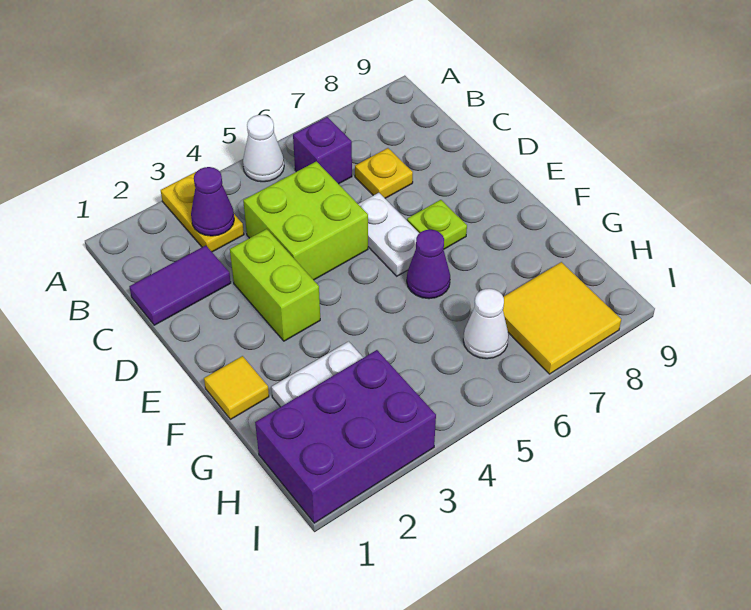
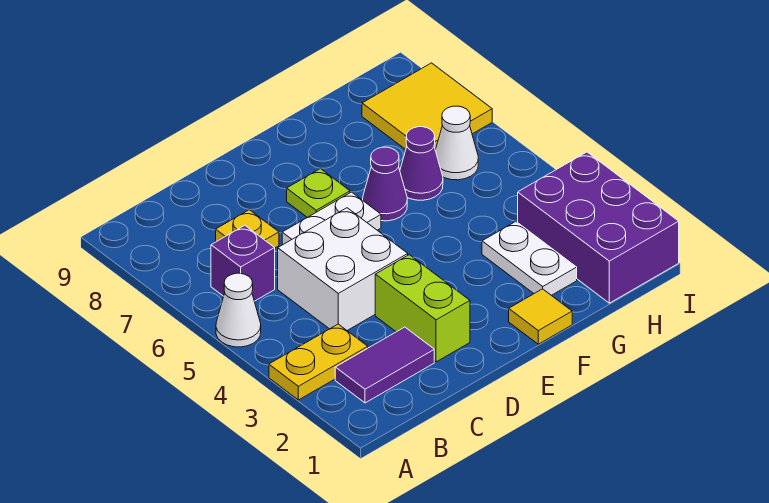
purple cone B3 level 2 -> purple cone G6 level 1
purple tile C1:C2 level 1 -> purple tile B2:C2 level 1
lime brick C4:D5 level 1 -> white brick C4:D5 level 1
lime brick D3:E3 level 1 -> lime brick D2:D3 level 1

